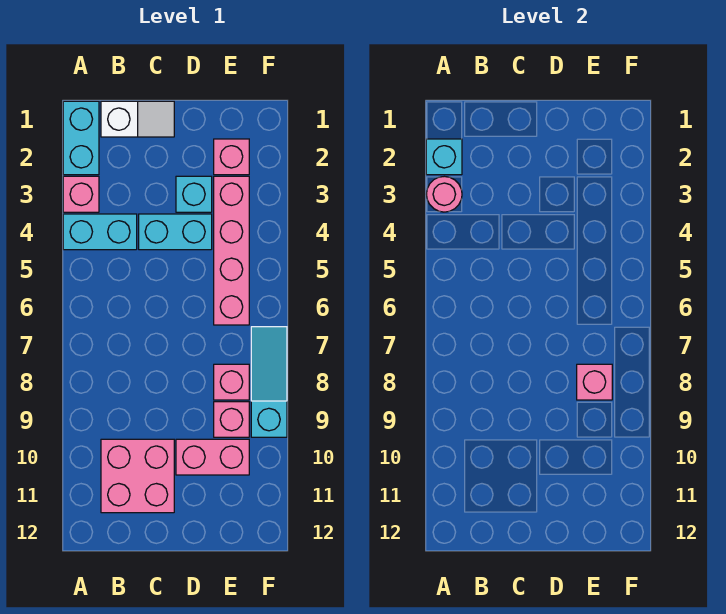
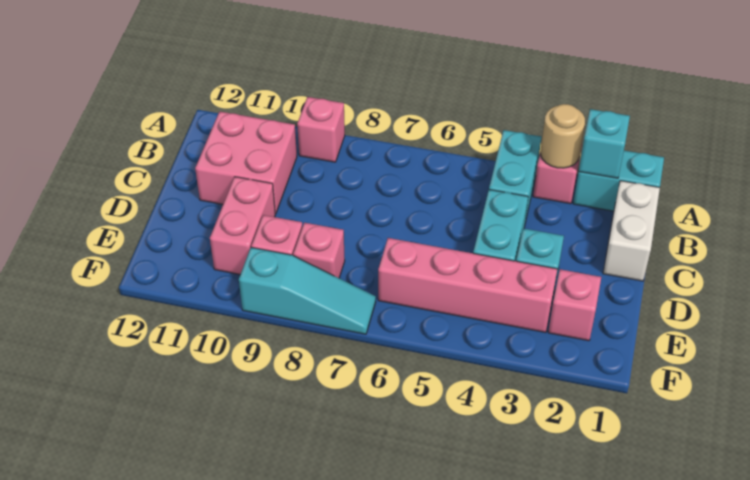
pink round brick A3 level 2 -> tan round brick A3 level 2
white slope B1:C1 level 1 top B -> white brick B1:C1 level 1
pink brick E8 level 2 -> pink brick A9 level 1

